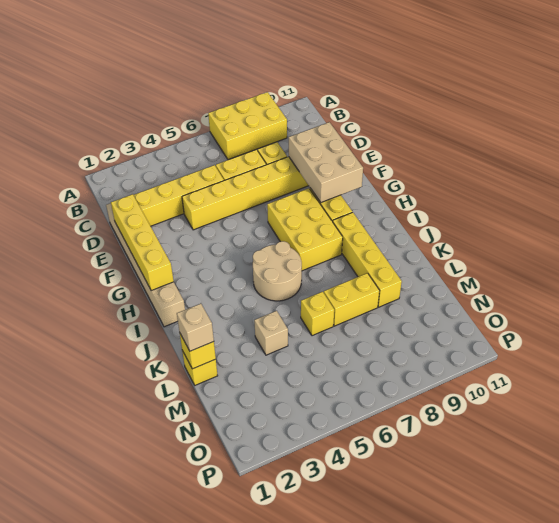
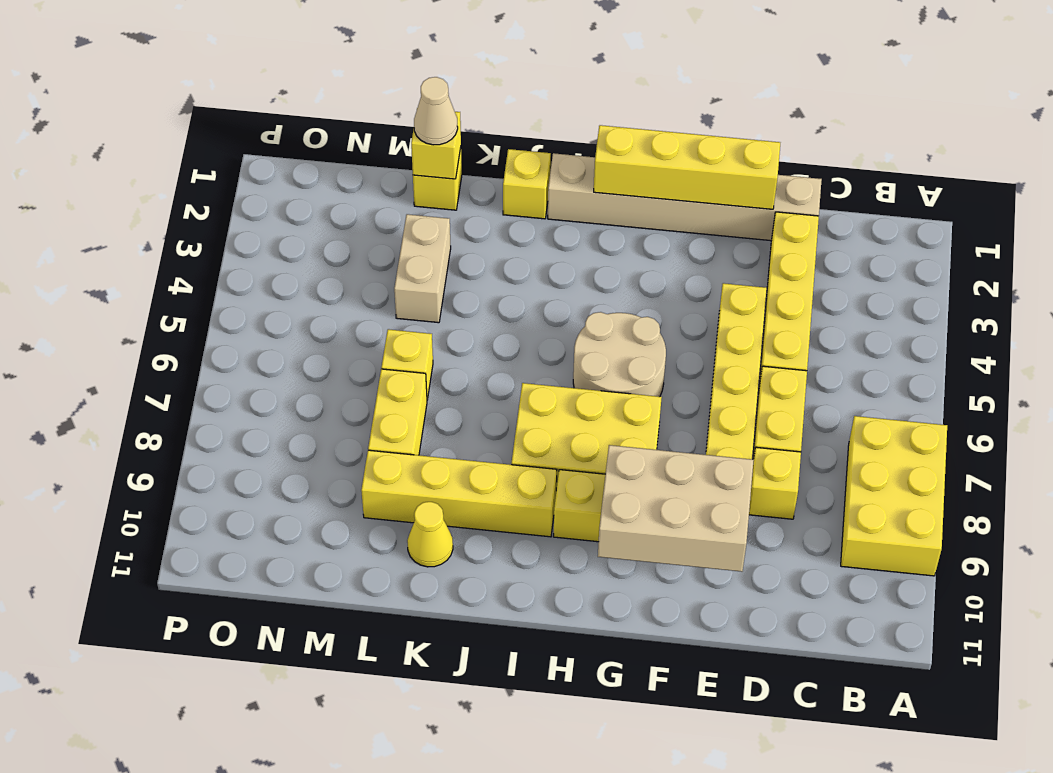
tan round brick I5:J6 level 1 -> tan round brick G5:H6 level 1
none -> yellow brick J1 level 1
none -> yellow cone K10 level 1
tan brick L1 level 3 -> tan cone L1 level 3
tan brick L4 level 1 -> tan brick L3:L4 level 1

